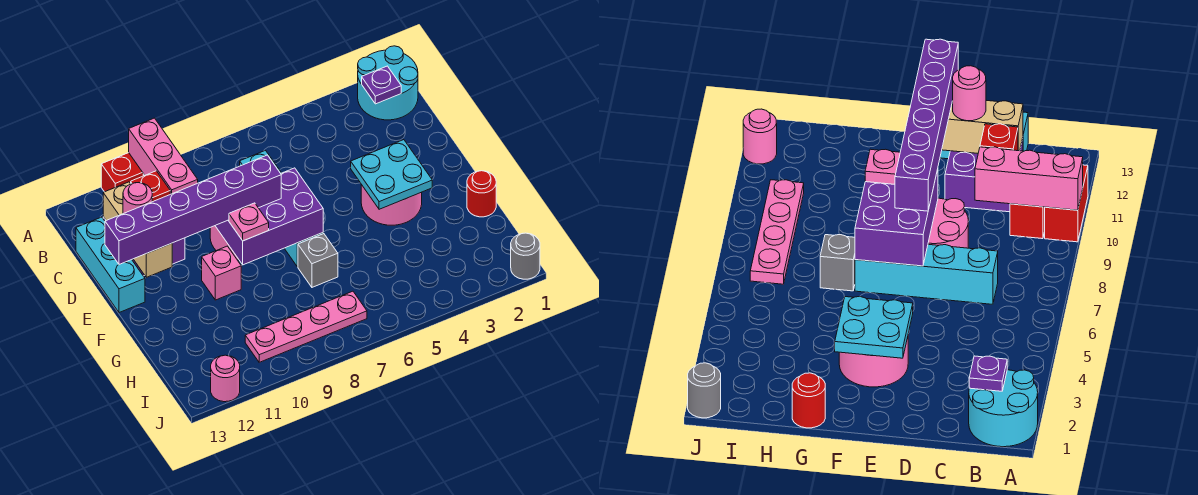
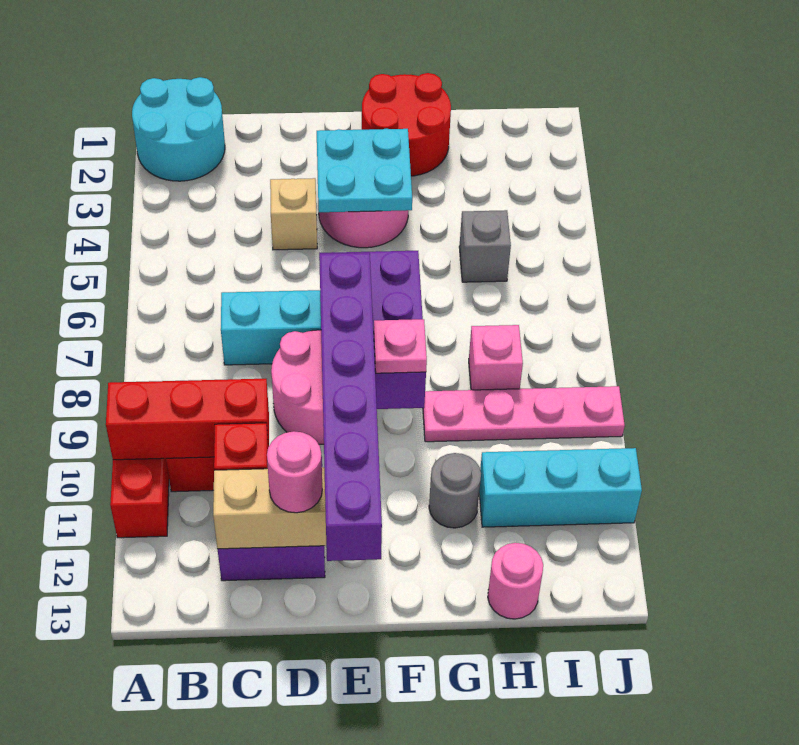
pink brick A10:C10 level 2 -> red brick A10:C10 level 2
purple plate B2 level 2 -> none
cyan brick C13:E13 level 1 -> cyan brick H11:J11 level 1
none -> tan brick D4 level 1
pink brick F10 level 1 -> pink brick H8 level 1
red round brick G1 level 1 -> red round brick F1:G2 level 1
grey brick G7 level 1 -> grey brick H5 level 1
pink plate I7:I10 level 1 -> pink plate G9:J9 level 1
grey round brick J1 level 1 -> grey round brick G11 level 1
pink round brick J12 level 1 -> pink round brick H13 level 1

